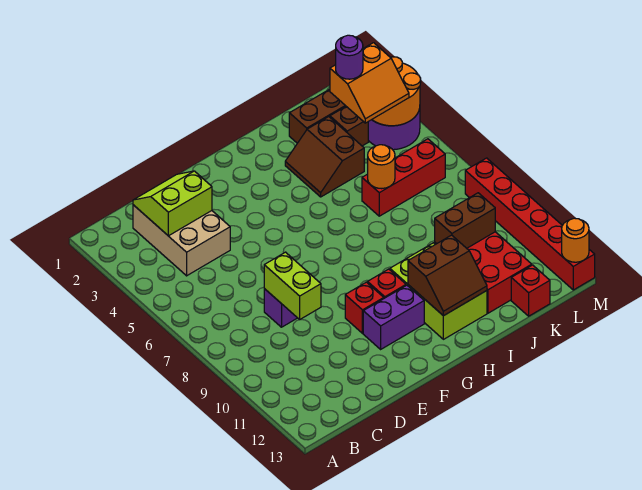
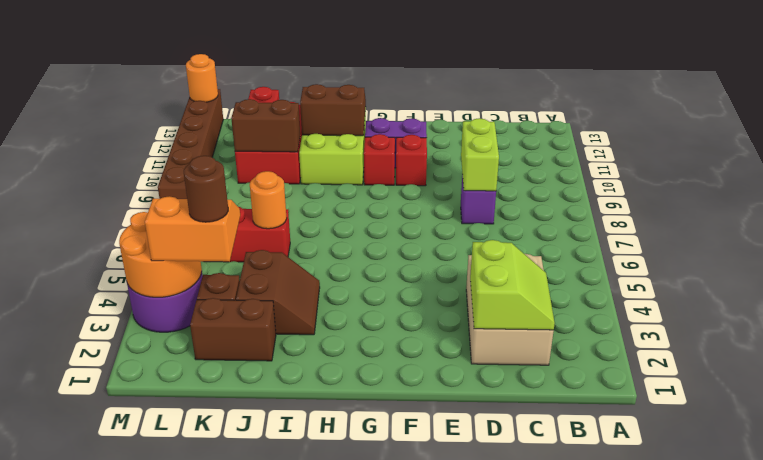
lime slope C2:D3 level 2 top 3 -> lime slope C2:D3 level 2 top D
purple round brick K3 level 4 -> brown round brick K3 level 4
red brick M8:M13 level 1 -> brown brick M8:M13 level 1

